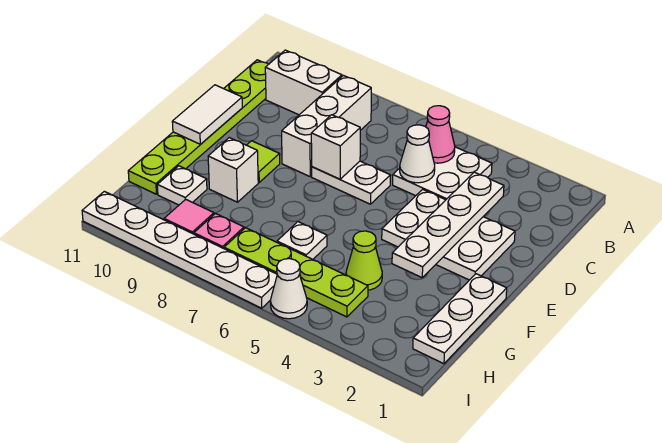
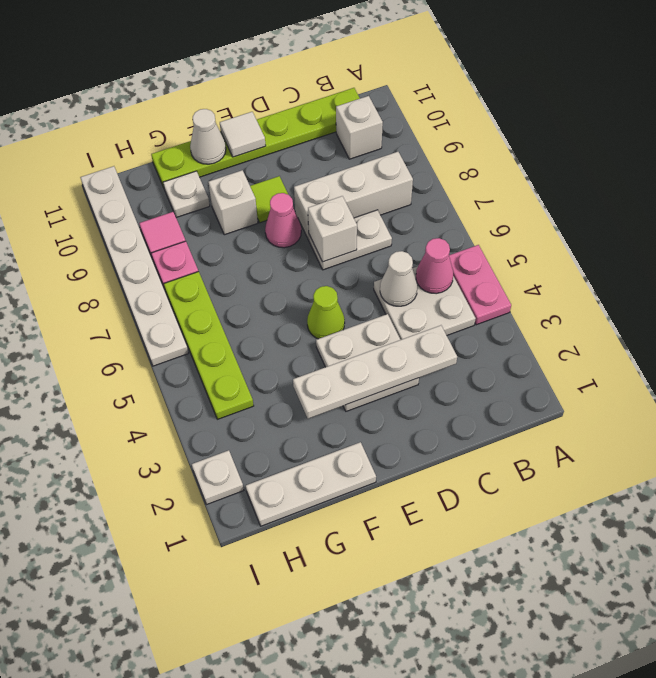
none -> pink plate A4:A5 level 1
white brick B9:B10 level 1 -> white brick B10 level 1
white plate D2:E4 level 1 -> white plate D3:E4 level 1
white plate D6:D7 level 1 -> white plate C7:D7 level 1
white tile D11:E11 level 2 -> white tile E11 level 2
none -> pink cone E8 level 1
lime cone G4 level 1 -> lime cone E5 level 1
white plate G6 level 1 -> white plate I2 level 1
white cone I5 level 1 -> white cone F11 level 2

